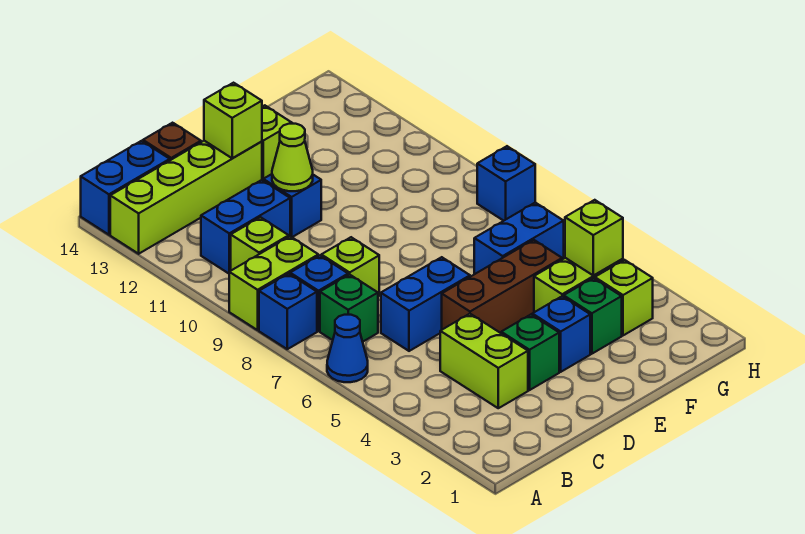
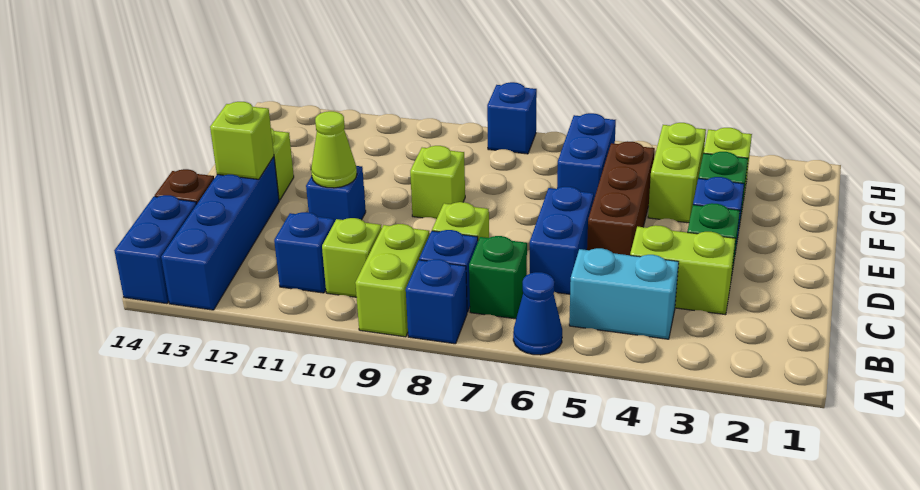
lime brick A13:D13 level 1 -> blue brick A13:D13 level 1
none -> cyan brick B4:B5 level 1
blue brick B11:C11 level 1 -> blue brick B11 level 1
lime brick G4 level 2 -> lime brick E9 level 1

